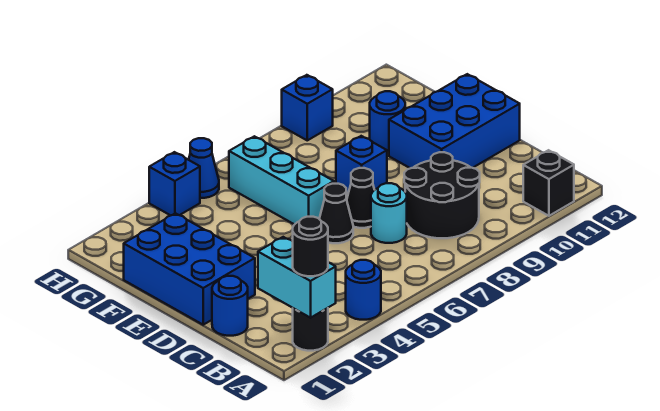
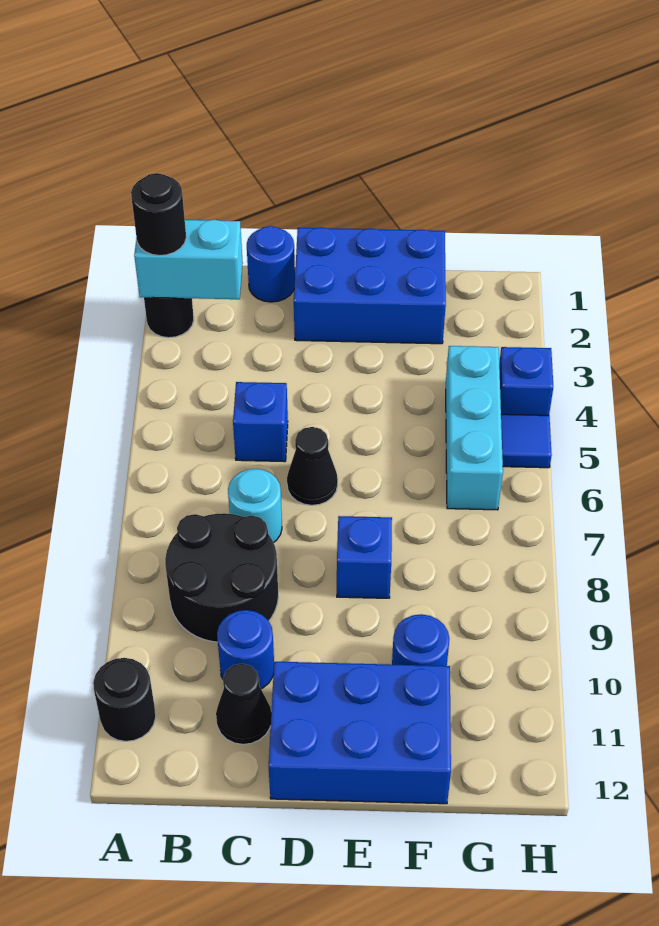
blue round brick A4 level 1 -> blue round brick C10 level 1
black brick A11 level 1 -> black round brick A11 level 1
black cone D7 level 1 -> black cone C11 level 1
blue brick D10:E12 level 1 -> blue brick D11:F12 level 1
cyan brick E6:G6 level 1 -> cyan brick G4:G6 level 1
blue cone H5 level 1 -> blue tile H5 level 1
blue brick H9 level 1 -> blue brick C5 level 1

